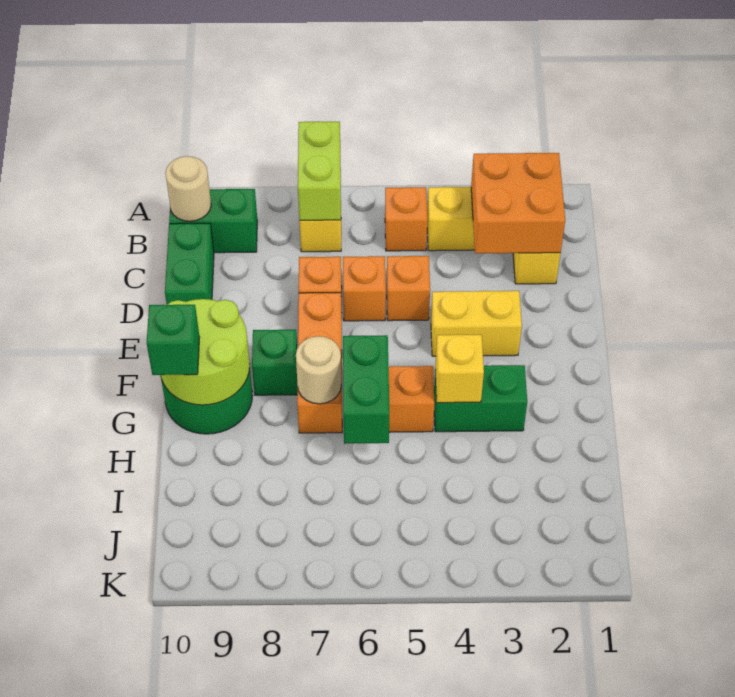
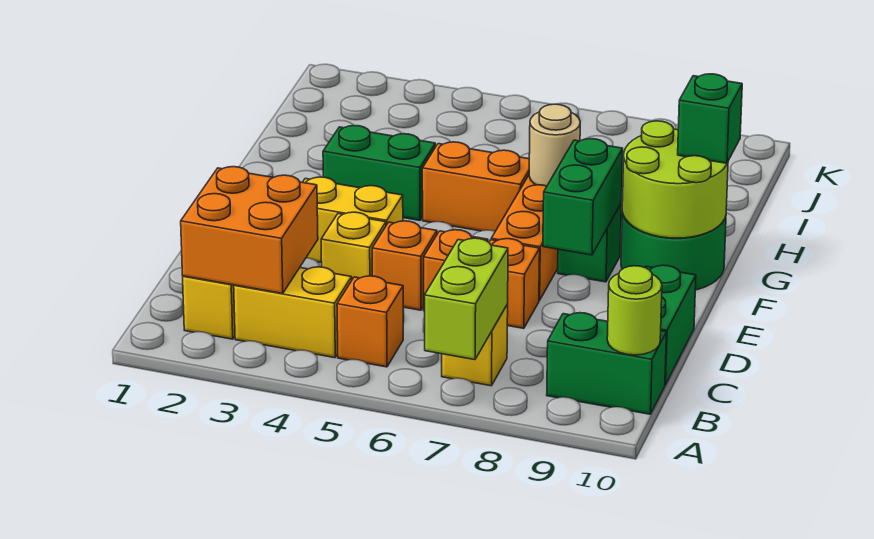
tan round brick B10 level 2 -> lime round brick B10 level 2
yellow brick G4 level 2 -> yellow brick D4 level 1
green brick G6:H6 level 2 -> green brick E8:F8 level 2

